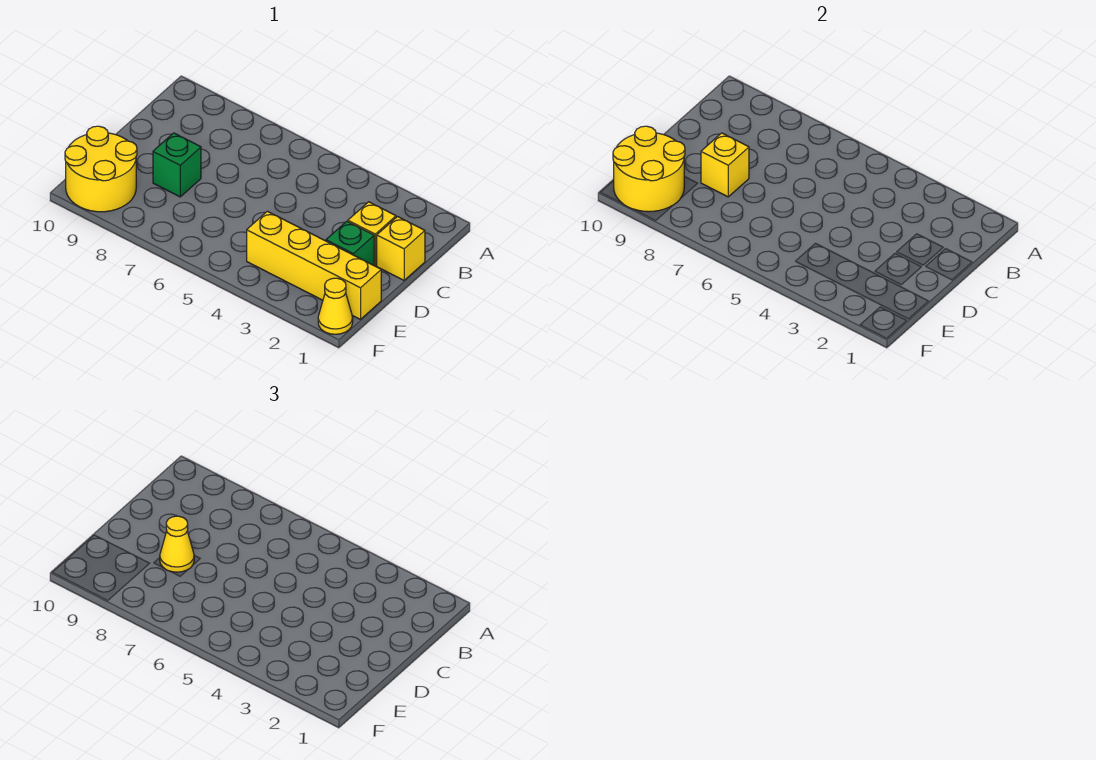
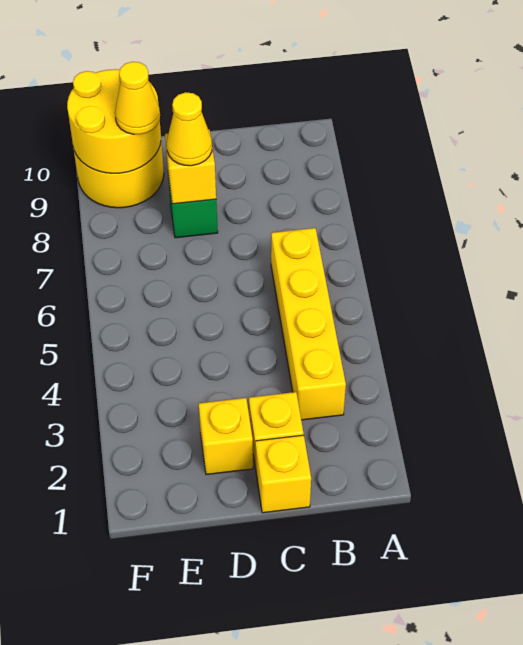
green brick D2 level 1 -> yellow brick D2 level 1
yellow brick E1:E4 level 1 -> yellow brick B3:B6 level 1
yellow cone F1 level 1 -> yellow cone E9 level 3

